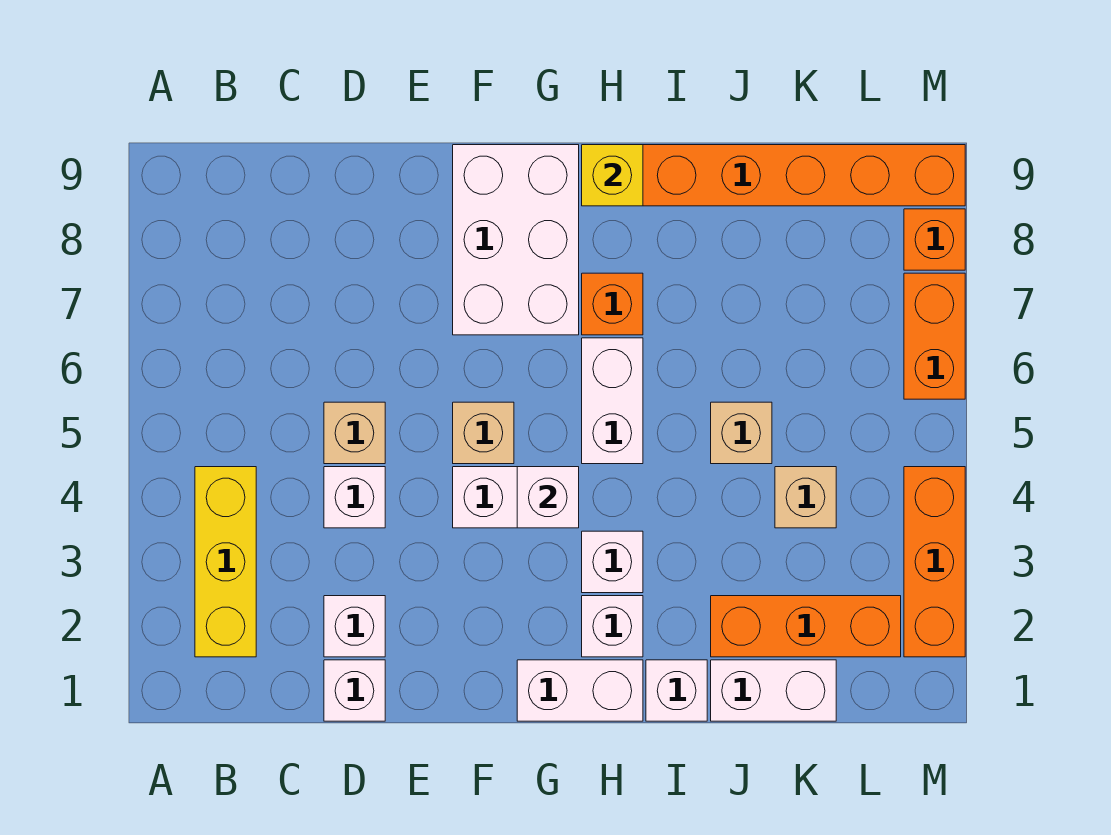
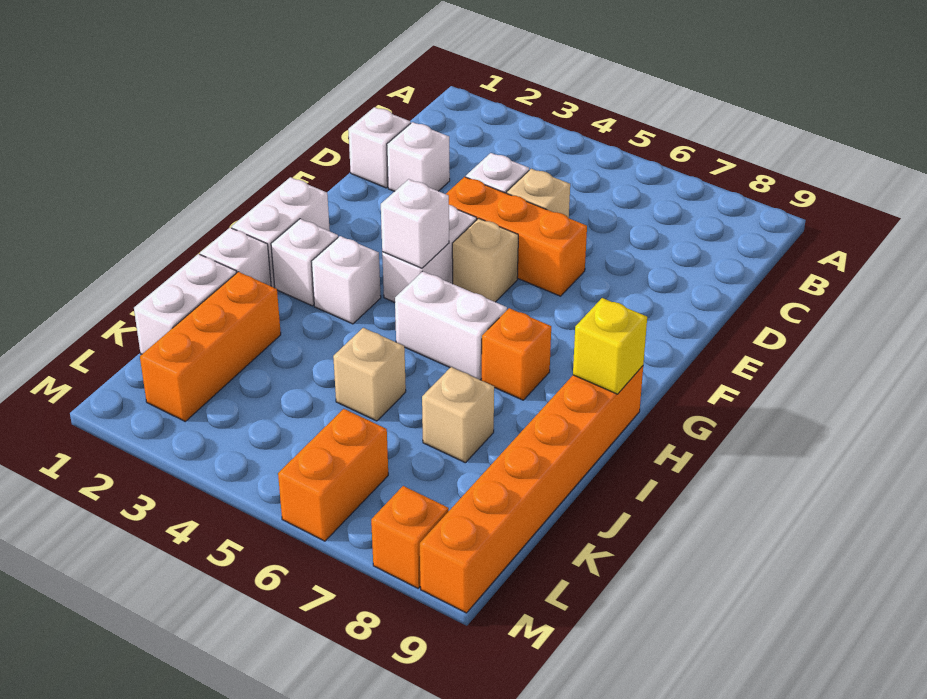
yellow brick B2:B4 level 1 -> none
white brick F7:G9 level 1 -> none
tan brick K4 level 1 -> tan brick J7 level 1
orange brick M2:M4 level 1 -> orange brick E4:E6 level 1
orange brick M6:M7 level 1 -> orange brick L6:M6 level 1

